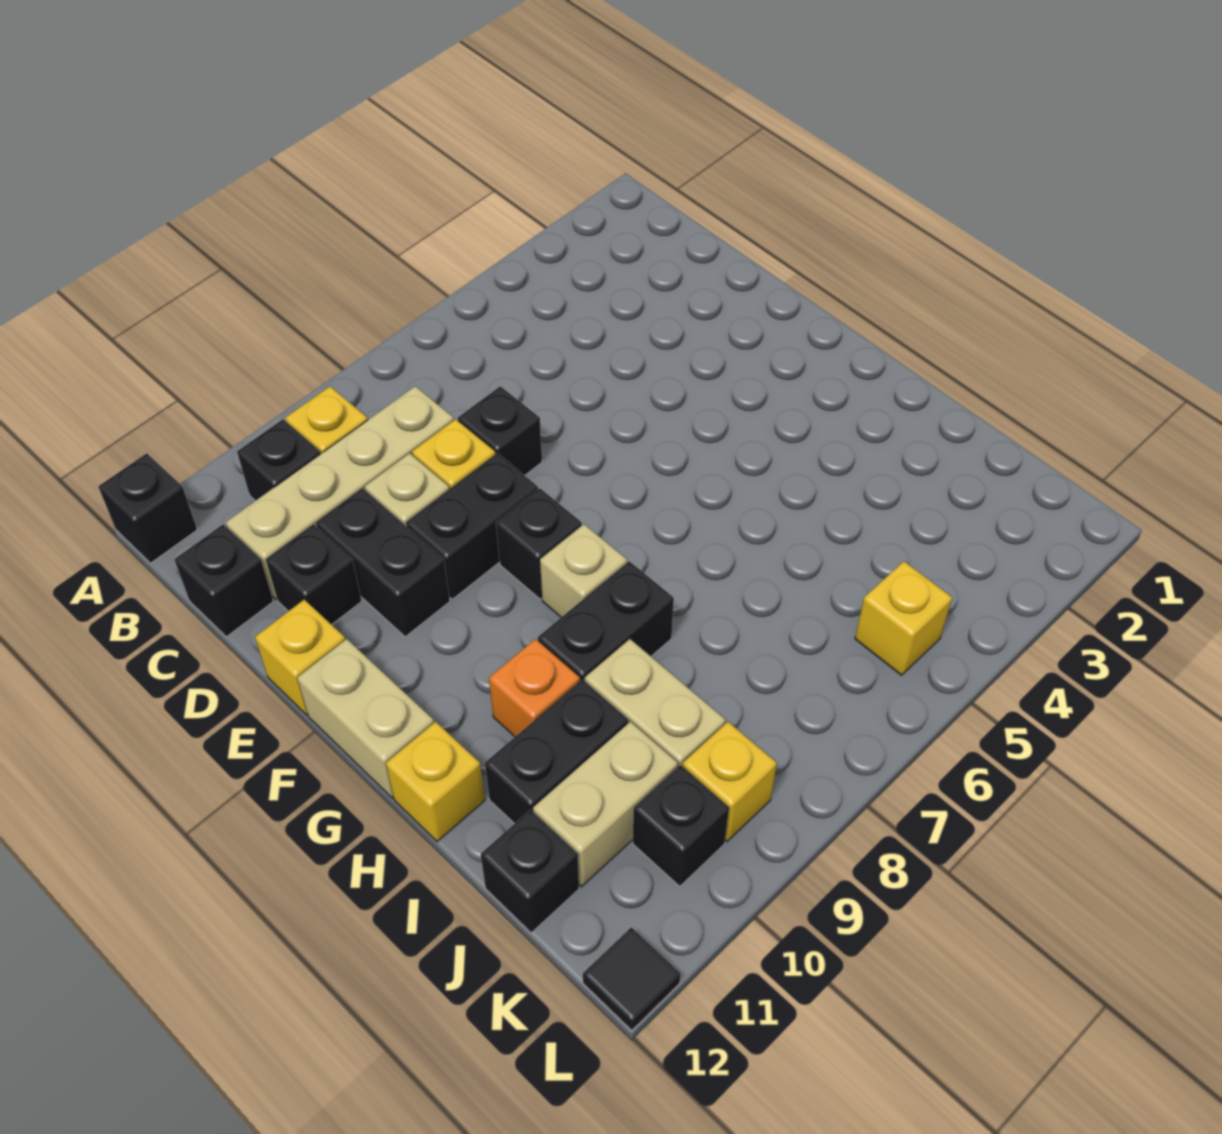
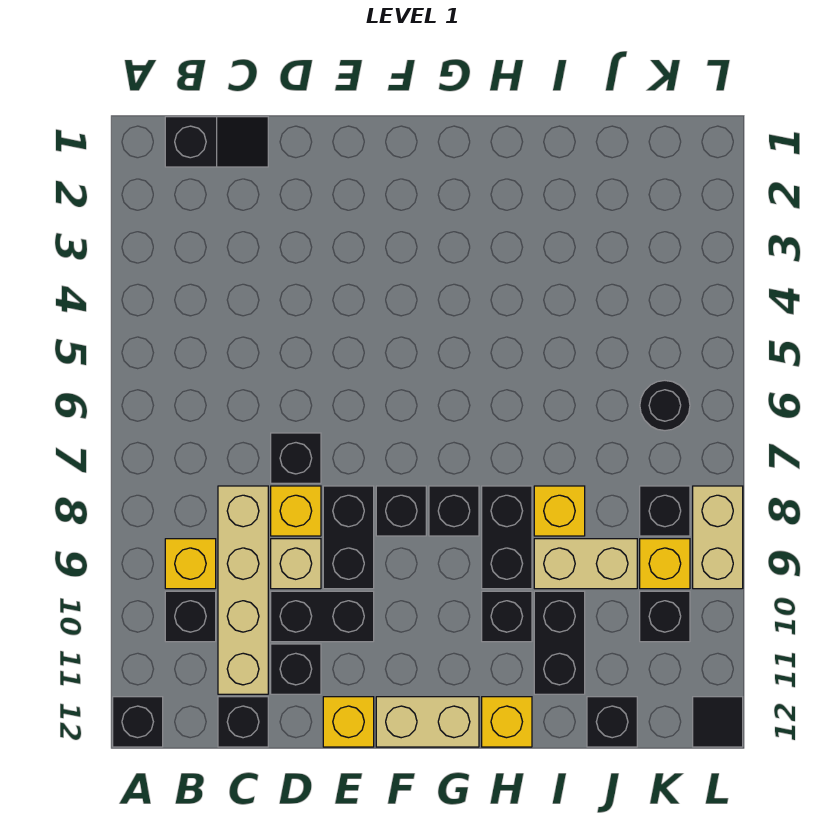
none -> black slope B1:C1 level 1 top B
tan brick G8 level 1 -> black brick G8 level 1
orange brick H10 level 1 -> black brick H10 level 1
tan brick J10:J11 level 1 -> tan brick L8:L9 level 1
yellow brick K5 level 1 -> yellow brick I8 level 1
none -> black round brick K6 level 1
none -> black brick K8 level 1

